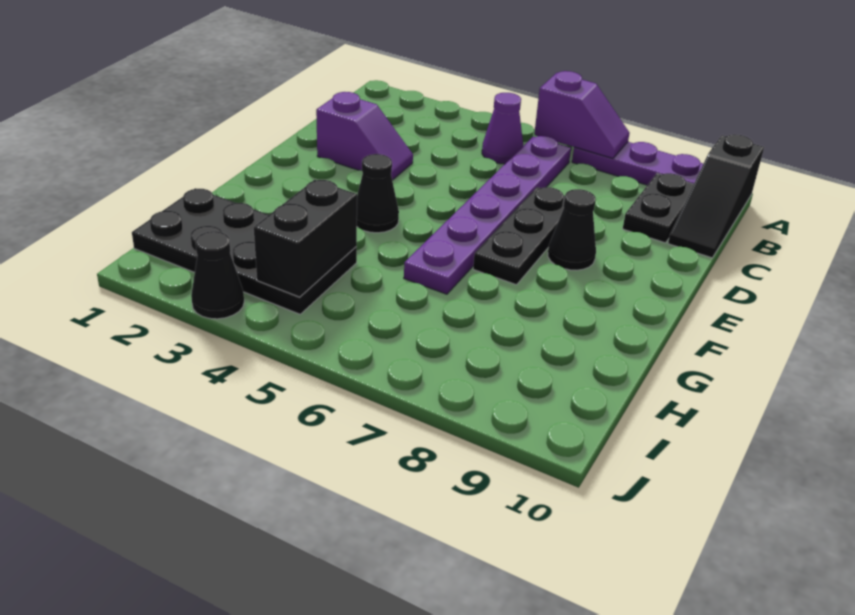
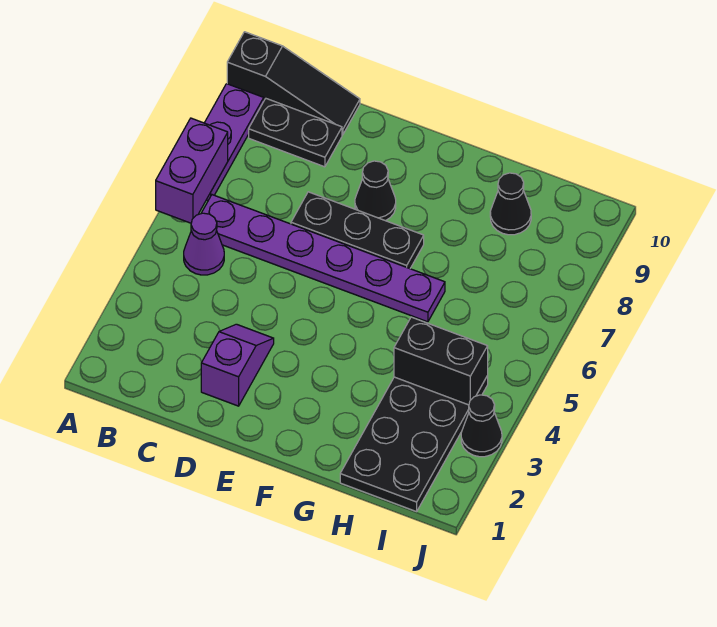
purple slope A6:A7 level 2 top 6 -> purple brick A6:A7 level 2
black cone F4 level 1 -> black cone H9 level 1

